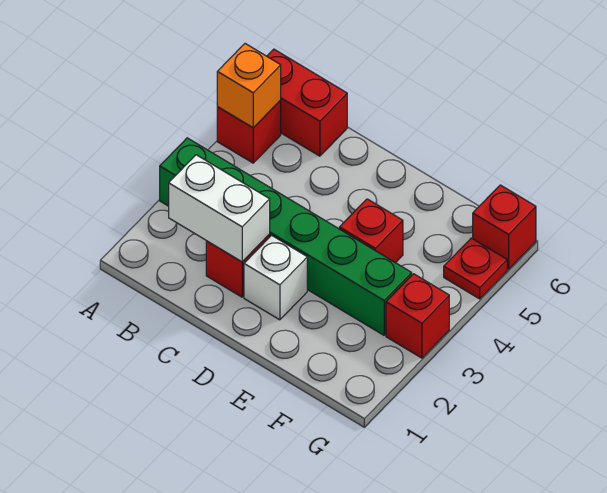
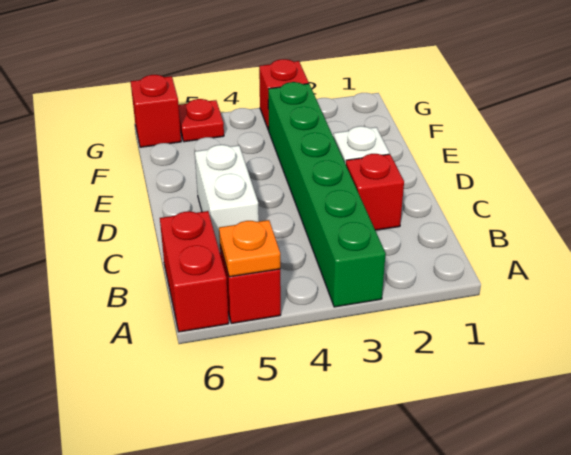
orange brick A5 level 2 -> orange plate A5 level 2
white brick B2:C2 level 2 -> white brick C5:D5 level 1
red brick E4 level 1 -> none

